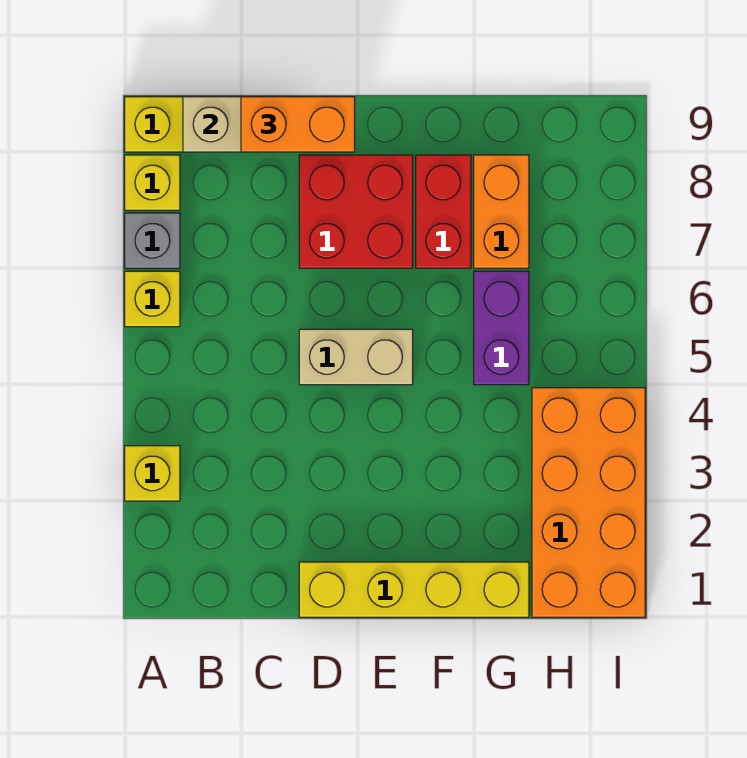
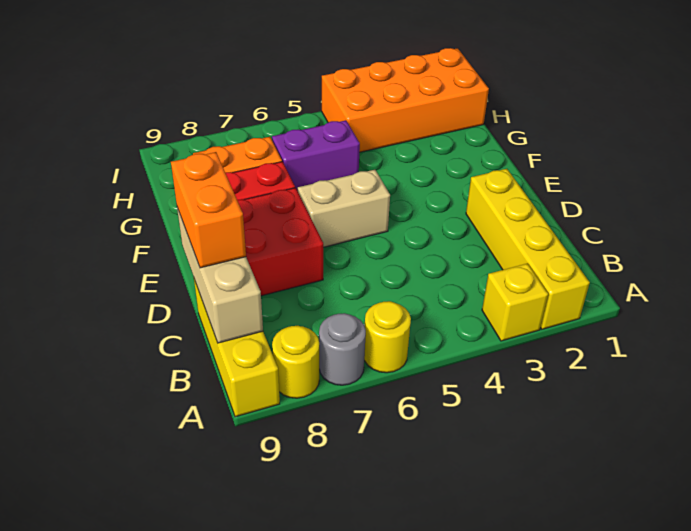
yellow brick A6 level 1 -> yellow round brick A6 level 1
grey brick A7 level 1 -> grey round brick A7 level 1
yellow brick A8 level 1 -> yellow round brick A8 level 1
yellow brick D1:G1 level 1 -> yellow brick A2:D2 level 1
tan brick D5:E5 level 1 -> tan brick E5:E6 level 1

